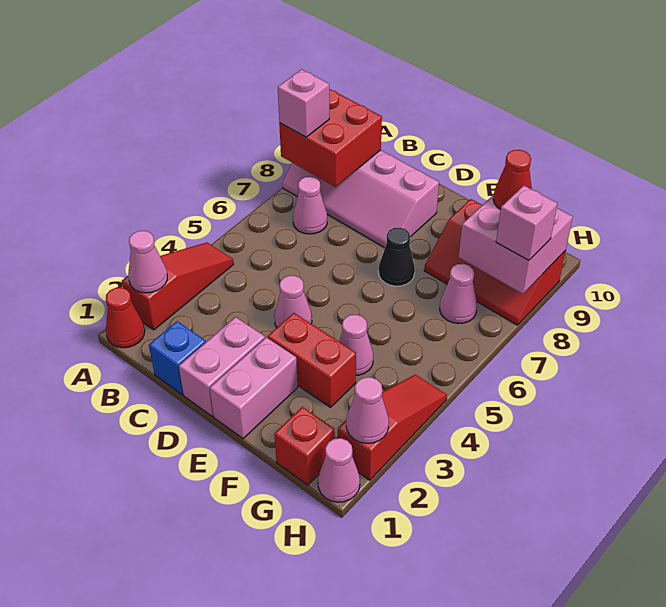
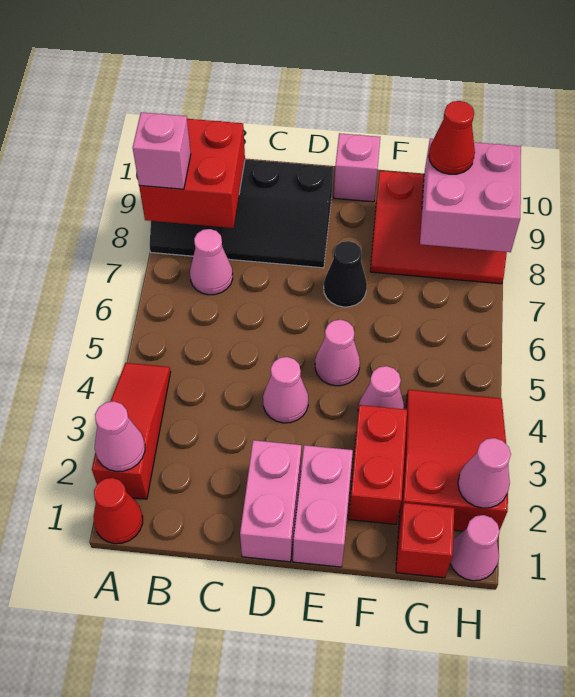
pink slope A8:D9 level 1 top 9 -> black slope A8:D9 level 1 top 9
blue brick C1 level 1 -> none
red brick E3:F3 level 1 -> red brick F2:F3 level 1
pink cone G7 level 1 -> pink cone E5 level 1
red slope H2:H4 level 1 top 2 -> red slope G2:H4 level 1 top 2
pink brick H8 level 3 -> pink brick E10 level 1

